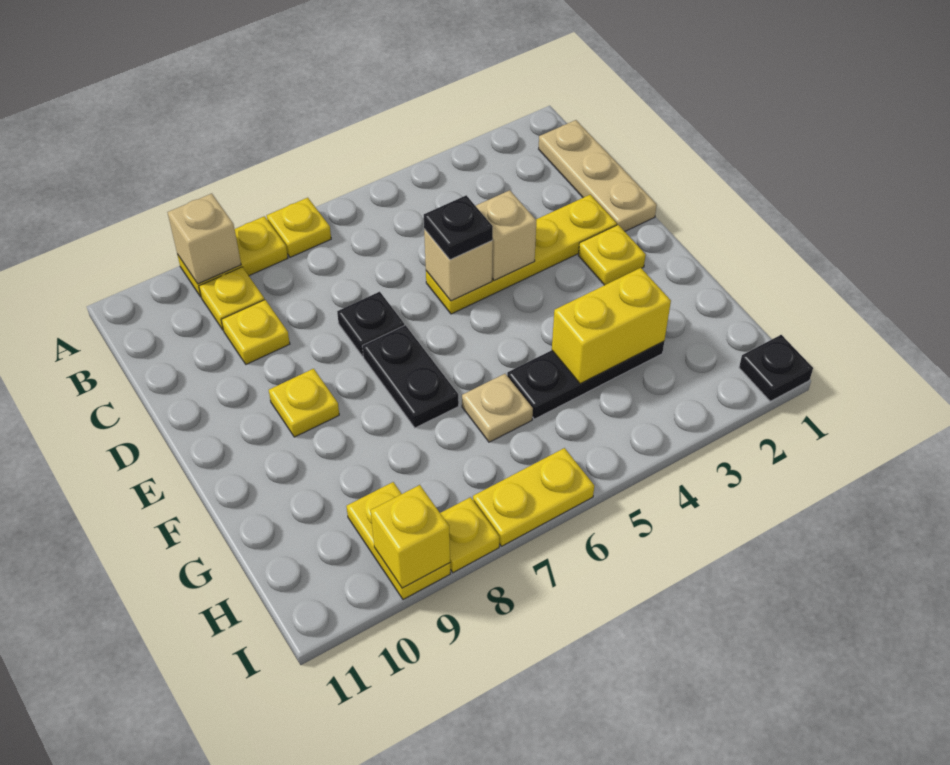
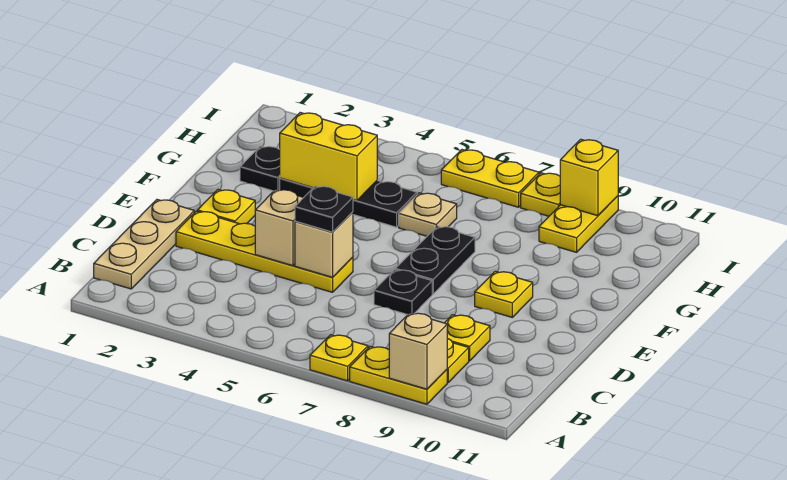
black plate I1 level 1 -> black plate G2 level 1

